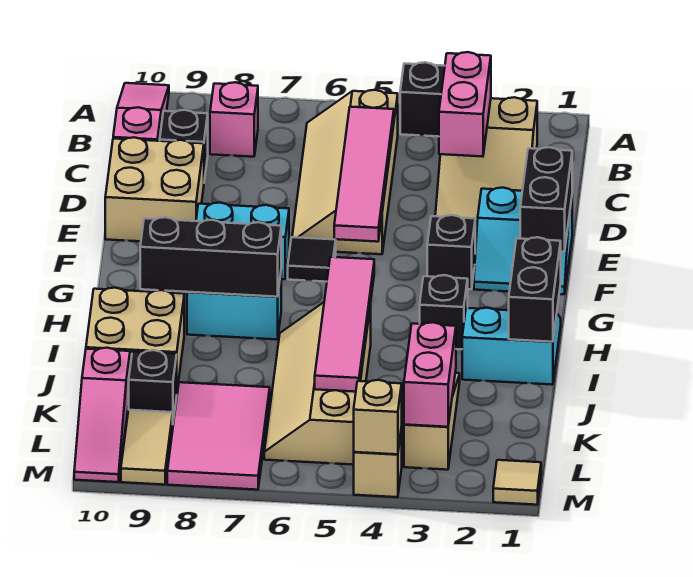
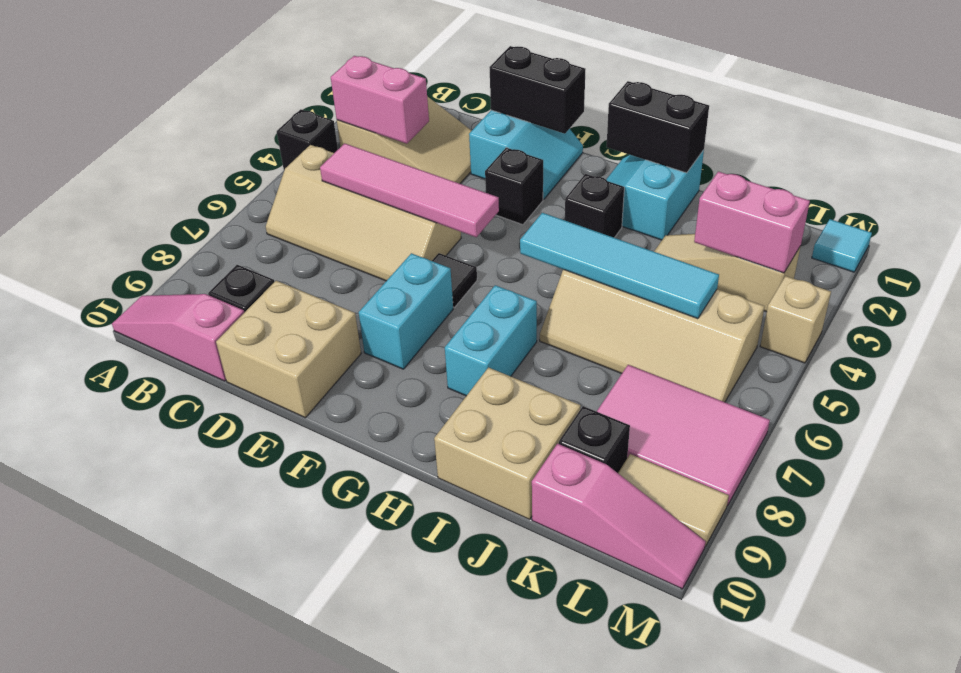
pink brick B8 level 1 -> none
pink tile H5:K5 level 2 -> cyan tile H5:K5 level 2
black brick H7:H9 level 2 -> none
tan tile M1 level 1 -> cyan tile M1 level 1
tan brick M4 level 2 -> none

